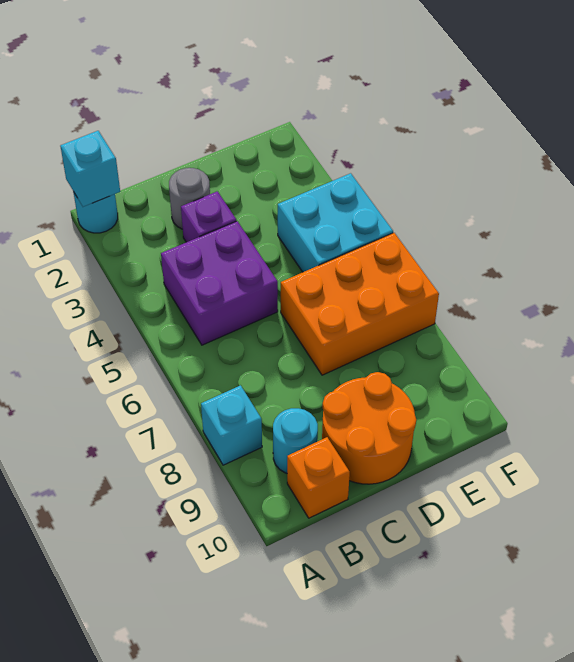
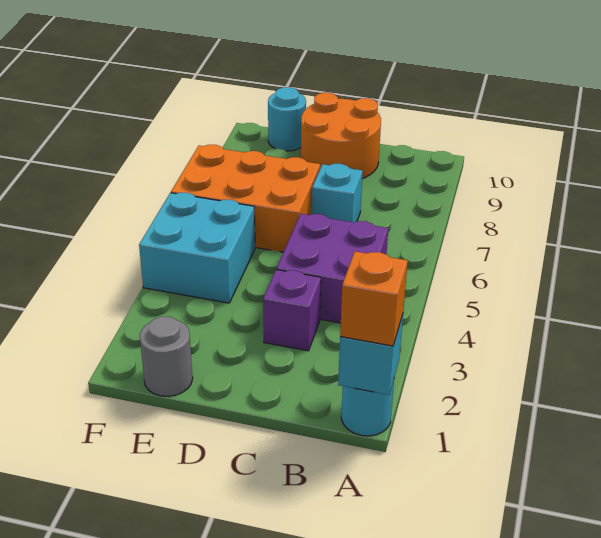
cyan brick A8 level 1 -> cyan brick C7 level 1
cyan round brick B9 level 1 -> cyan round brick E10 level 1
orange brick B10 level 1 -> orange brick A1 level 3
grey round brick C2 level 1 -> grey round brick E1 level 1

